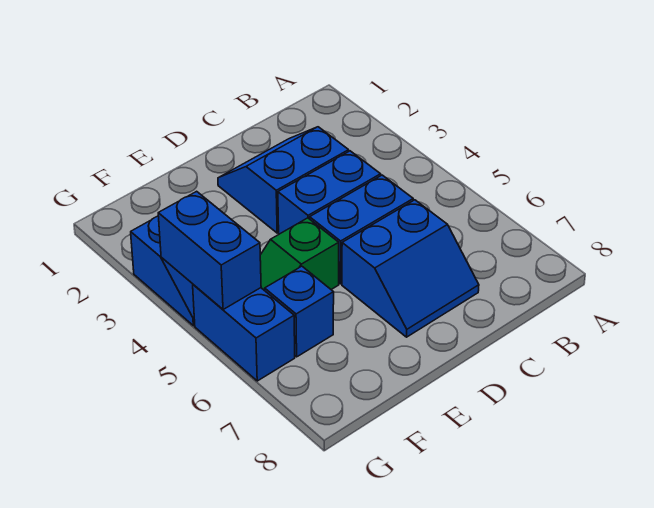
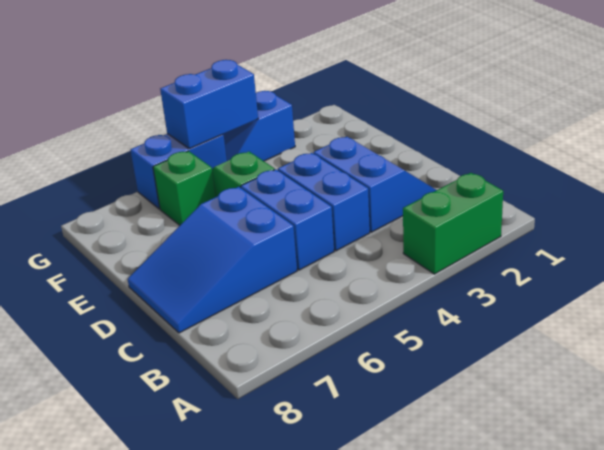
none -> green brick A2:A3 level 1
blue slope C6:D7 level 1 top 6 -> blue slope C6:D8 level 1 top 6
blue brick F6 level 1 -> green brick F6 level 1

